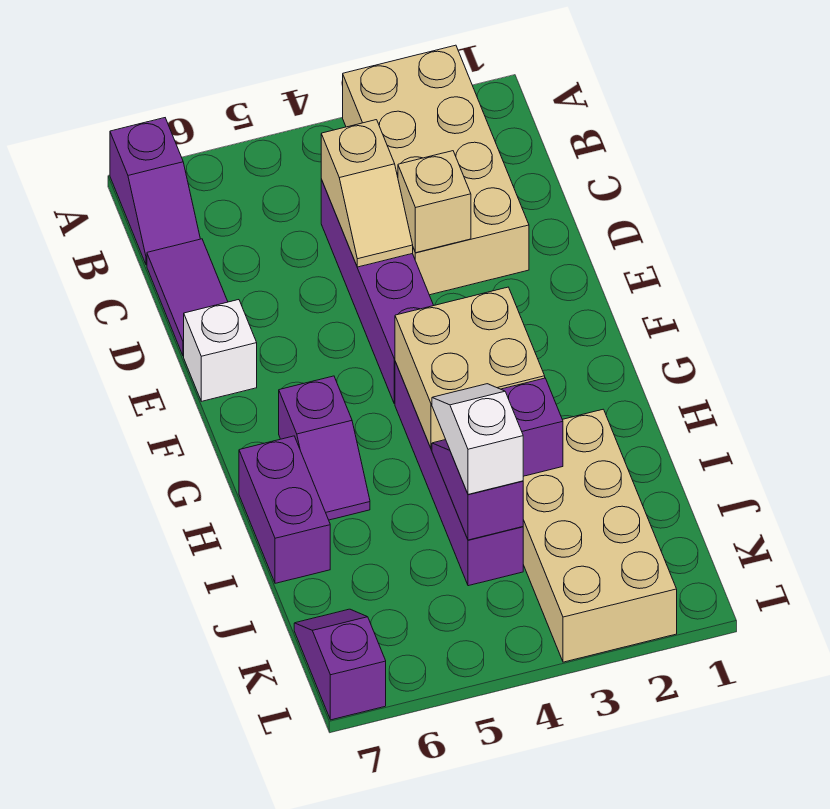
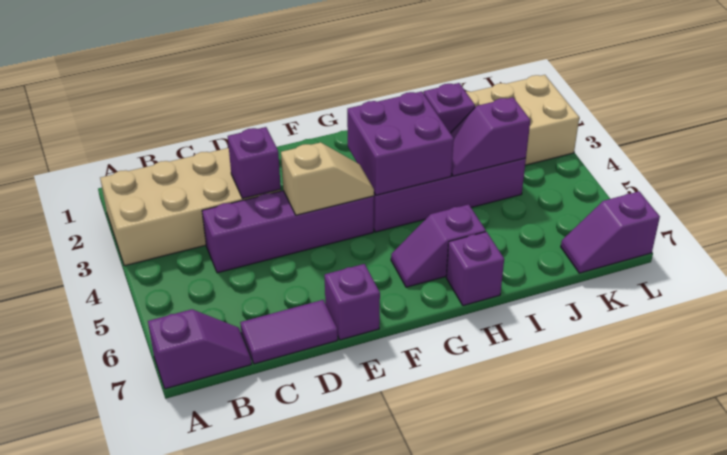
tan slope C4:D4 level 2 top C -> tan slope E4:F4 level 2 top E
tan brick D3 level 2 -> purple brick D3 level 2
white brick E7 level 1 -> purple brick E7 level 1
tan brick G3:H4 level 2 -> purple brick G3:H4 level 2
purple slope G6:H6 level 1 top G -> purple slope G6:H6 level 1 top H
purple brick H7:I7 level 1 -> purple brick H7 level 1
white slope I4:J4 level 3 top J -> none

